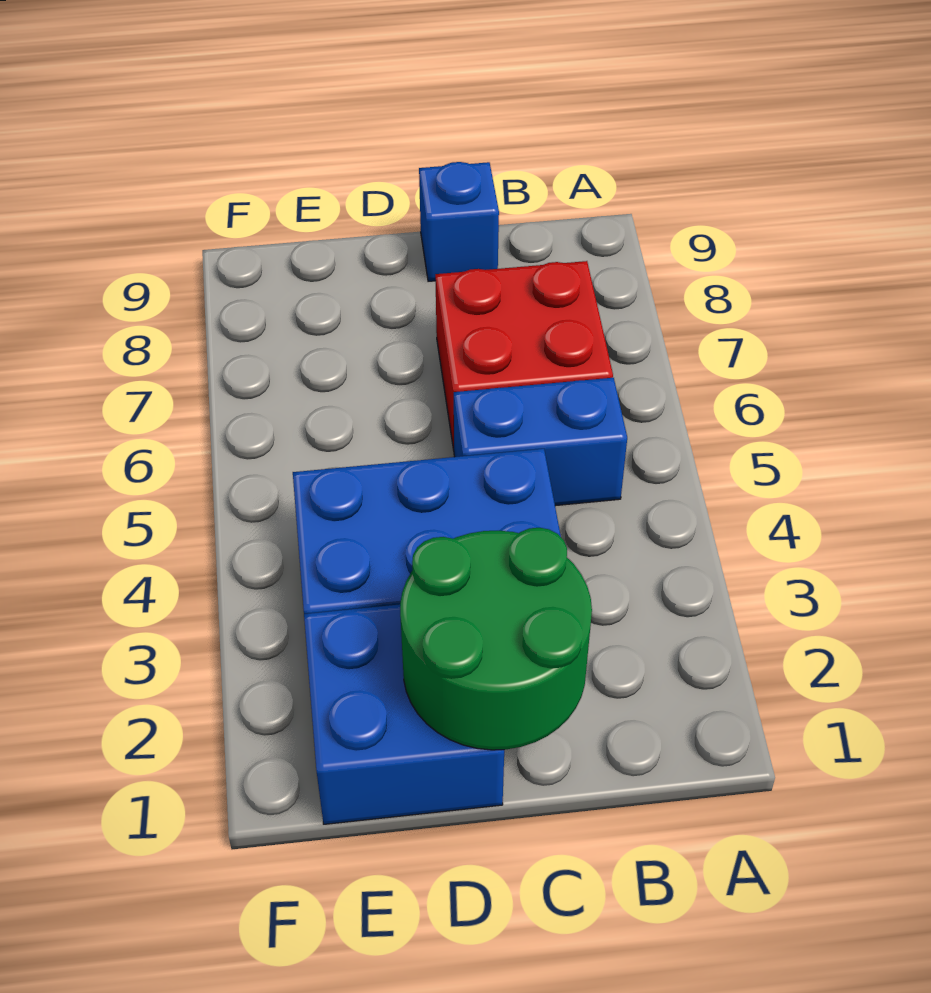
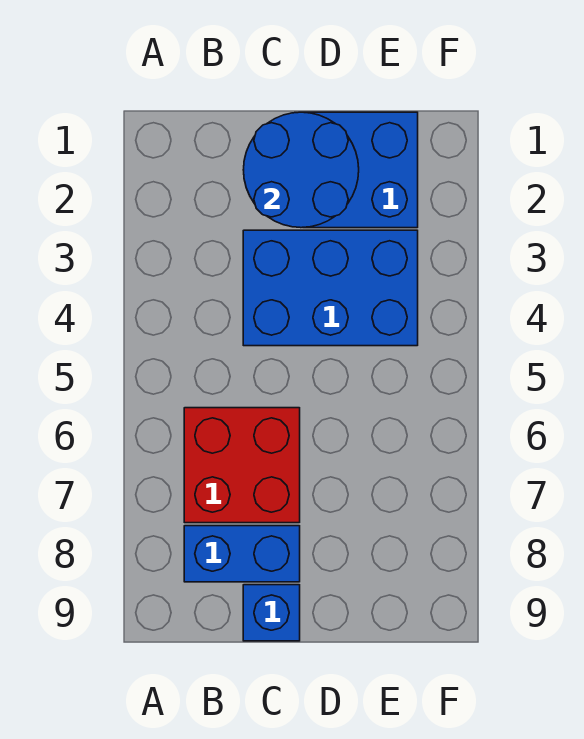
blue brick B5:C5 level 1 -> blue brick B8:C8 level 1
green round brick C1:D2 level 2 -> blue round brick C1:D2 level 2

